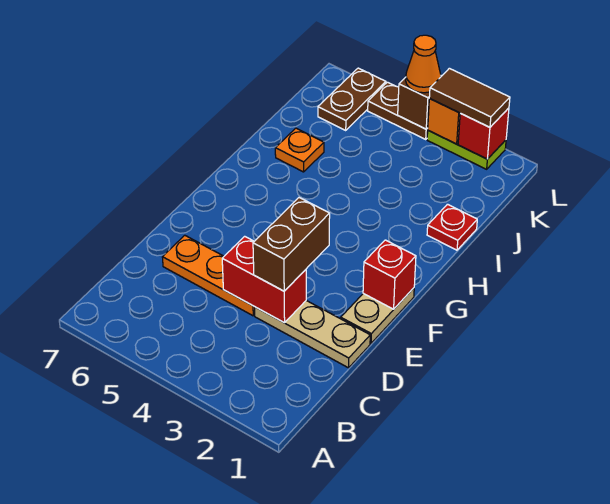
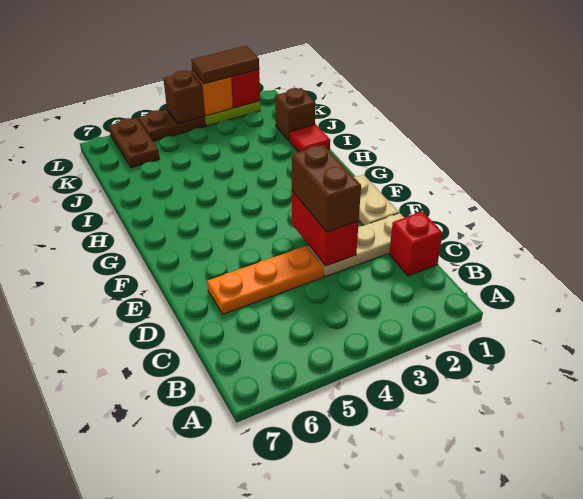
red brick D3:D4 level 2 -> red brick D3:E3 level 2
red brick F1 level 2 -> red brick C1 level 1
red plate I1 level 1 -> red tile I1 level 1
orange plate I6 level 1 -> none
none -> brown brick J1 level 1
orange cone L4 level 3 -> none

